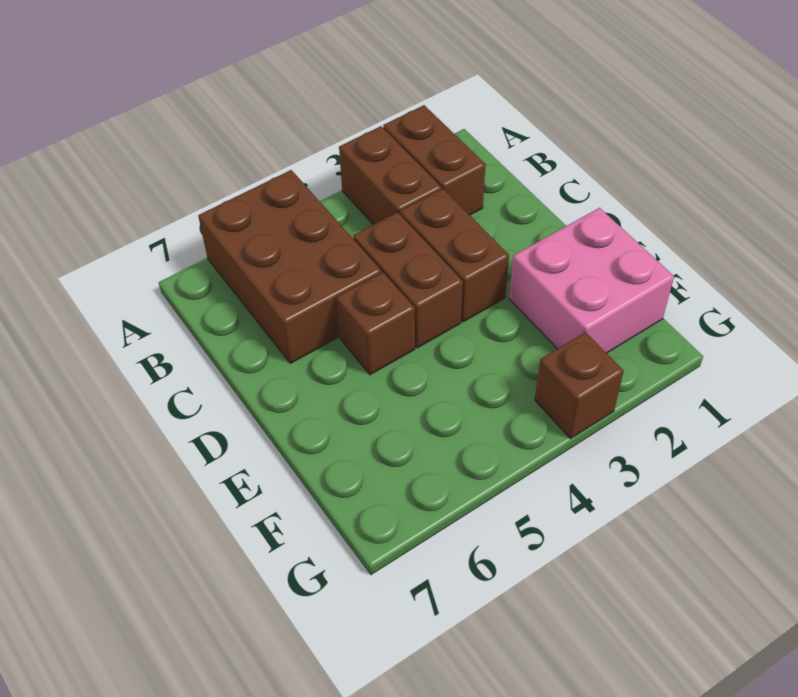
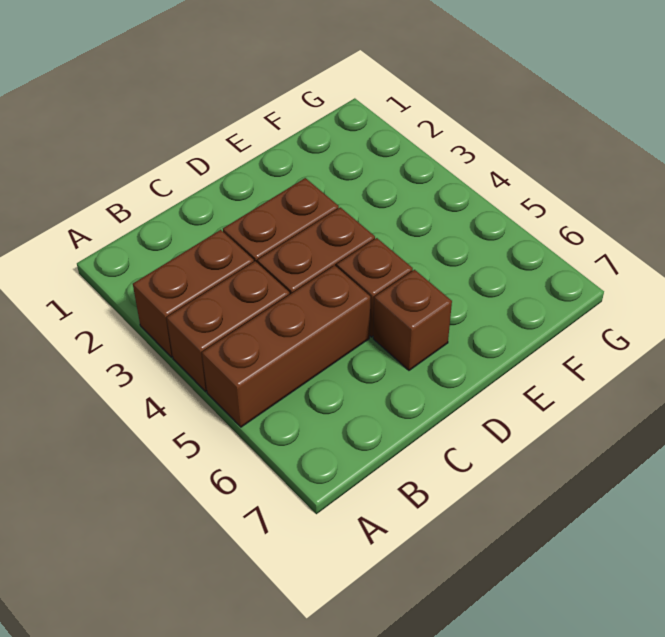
brown brick A2:B2 level 1 -> brown brick A4:B4 level 1
brown brick A5:C6 level 1 -> brown brick A5:C5 level 1
pink brick E1:F2 level 1 -> none
brown brick G3 level 1 -> brown brick D6 level 1

